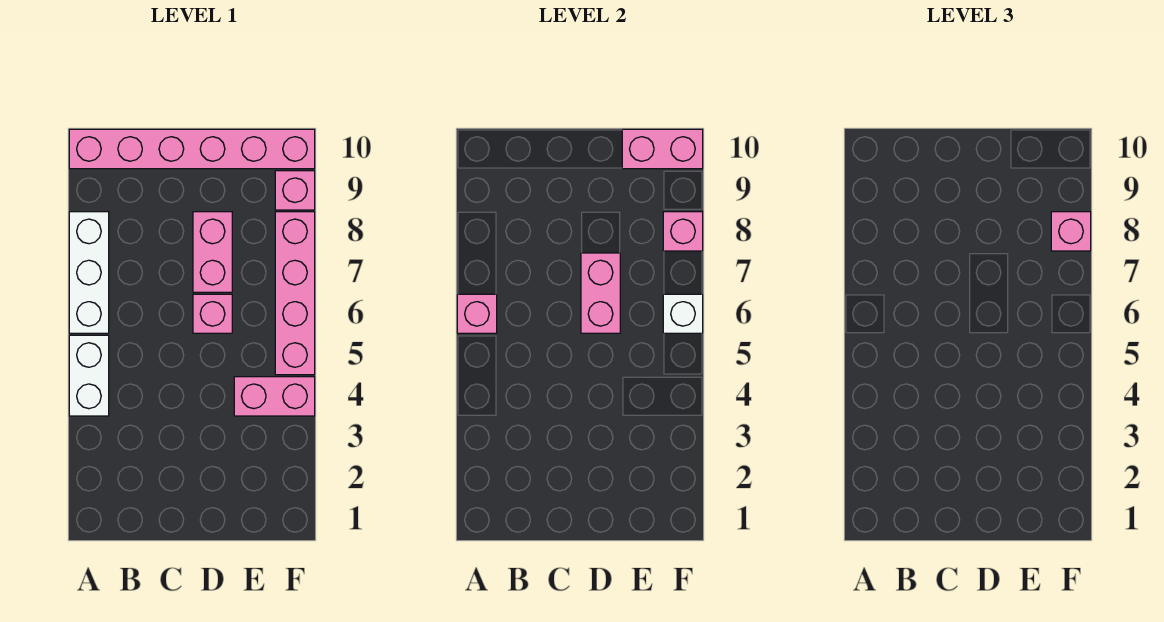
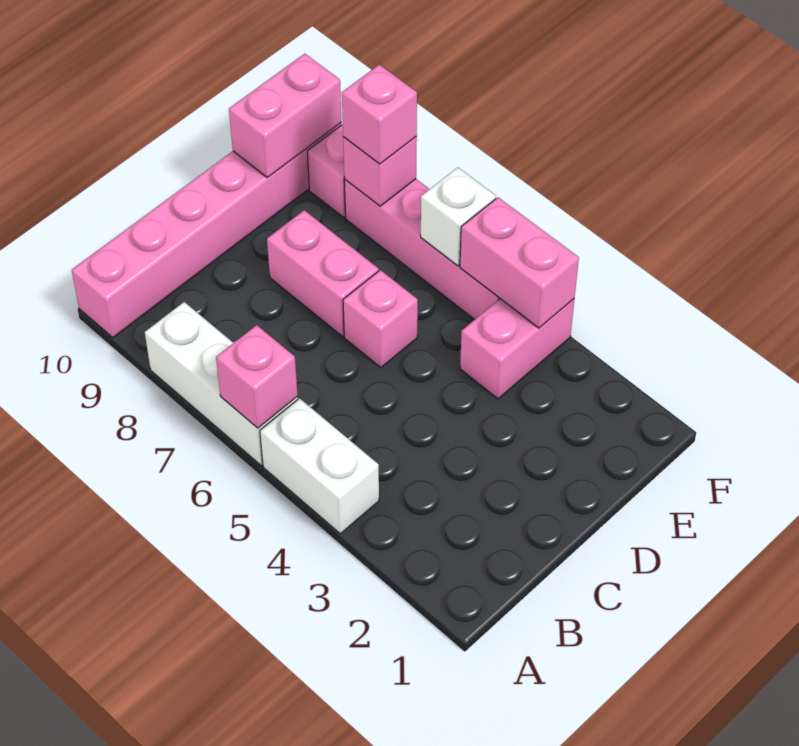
pink brick D6:D7 level 2 -> pink brick F4:F5 level 2

